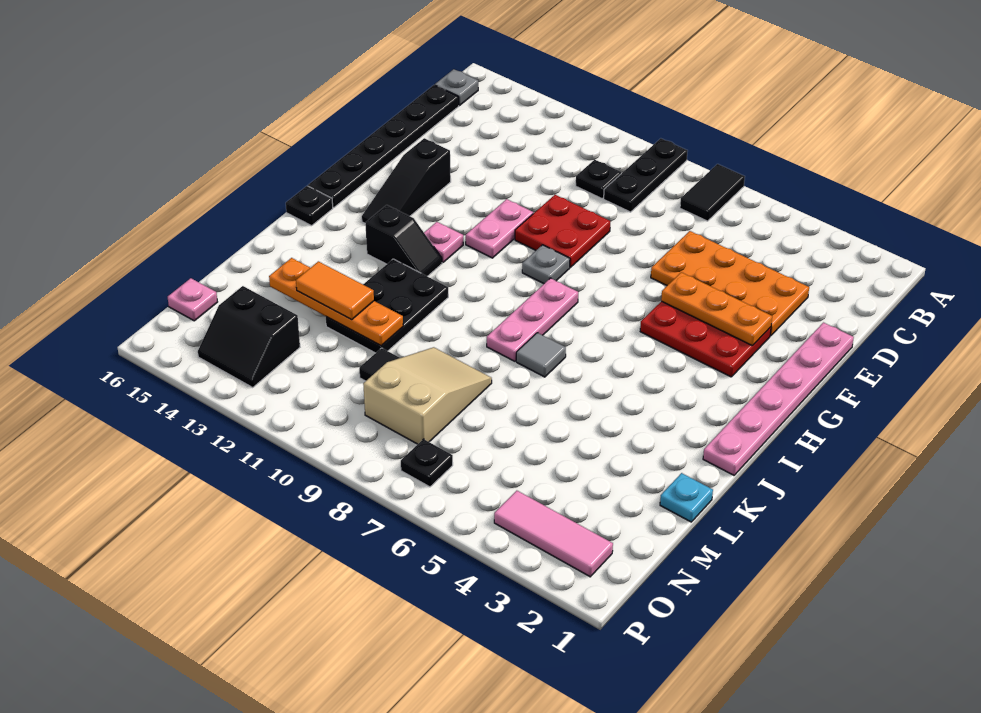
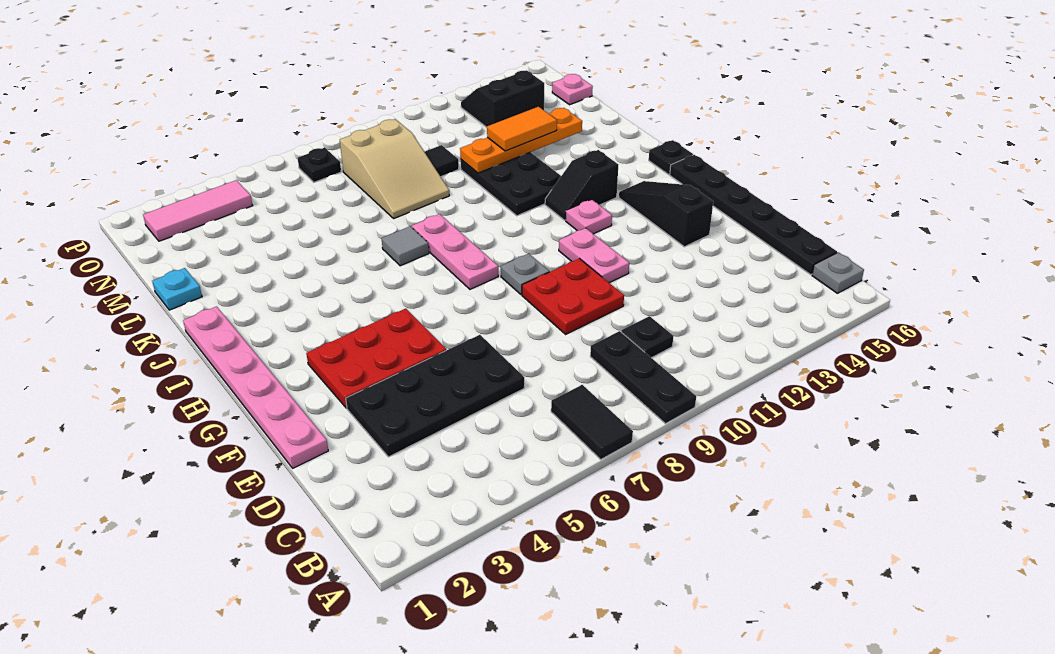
orange plate D3:E6 level 1 -> black plate D3:E6 level 1
orange plate F3:F5 level 2 -> none

